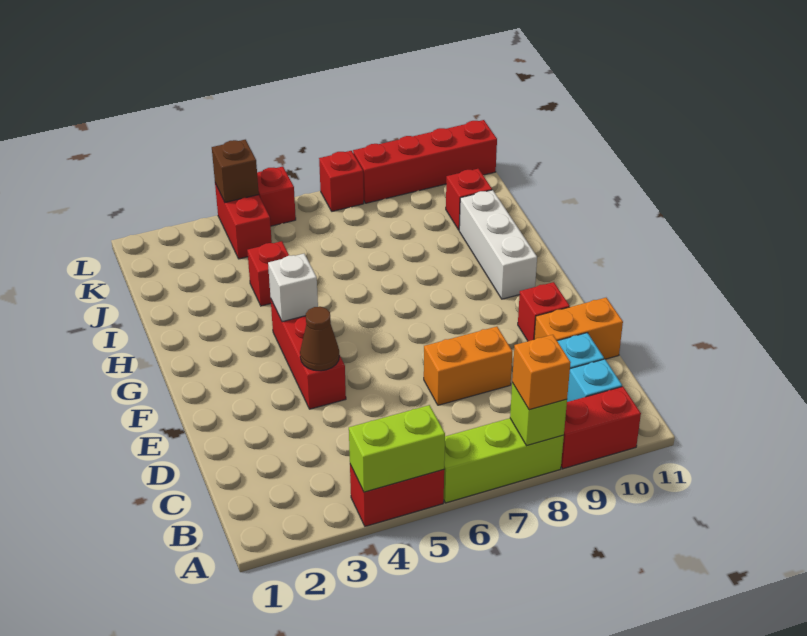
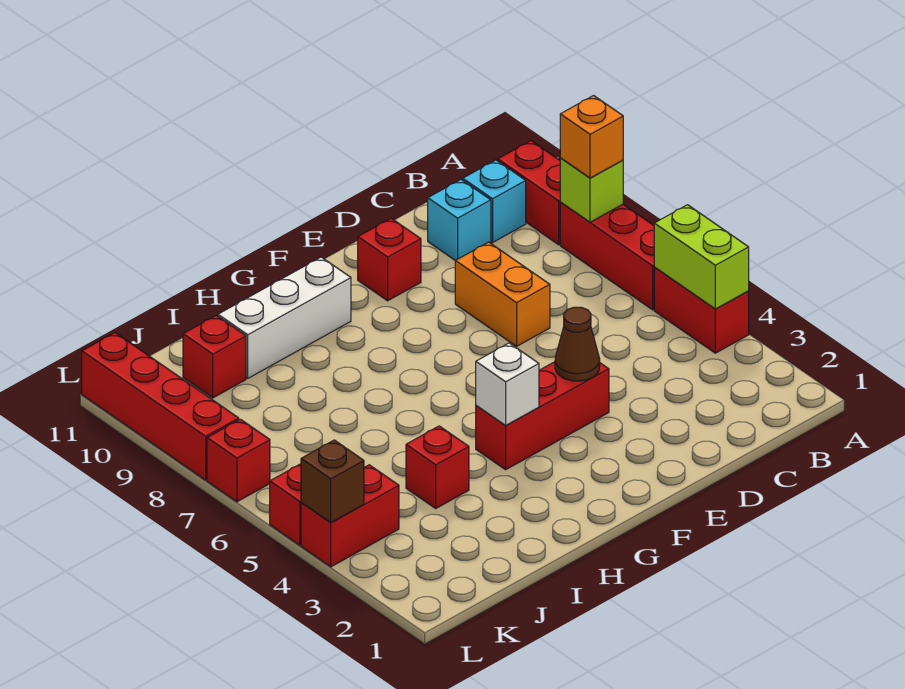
lime brick A6:A8 level 1 -> red brick A6:A8 level 1
orange brick D10:D11 level 1 -> none

